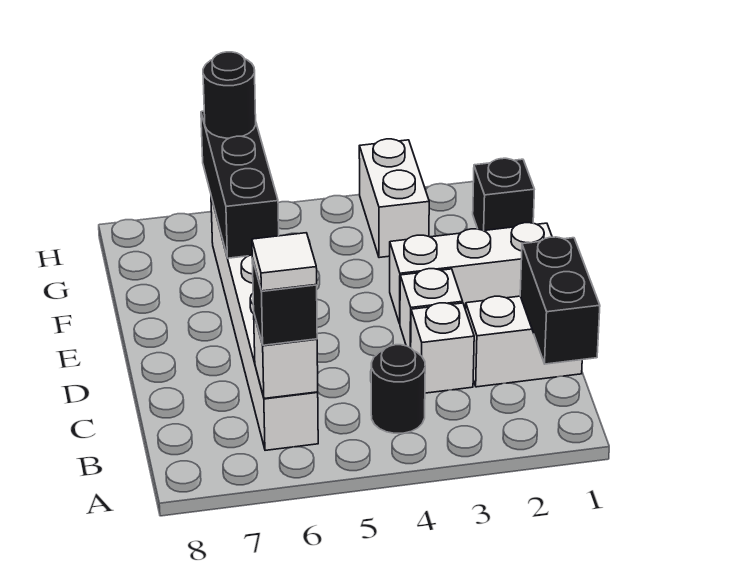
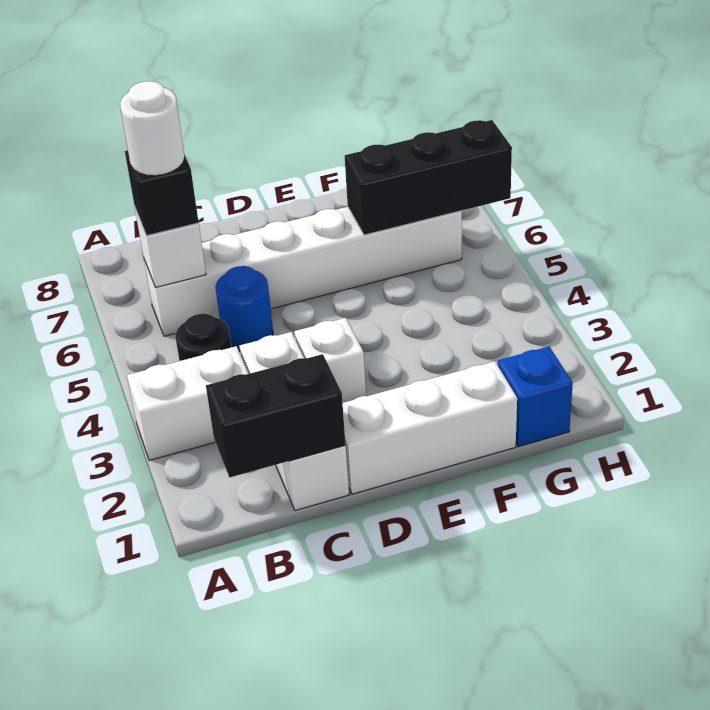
white tile B6 level 4 -> white round brick B6 level 4
none -> blue round brick C5 level 1
white brick E1:E3 level 1 -> white brick D1:F1 level 1
black brick G1 level 1 -> blue brick G1 level 1
white brick G3:H3 level 1 -> white brick A3:B3 level 1
black round brick H6 level 3 -> none

